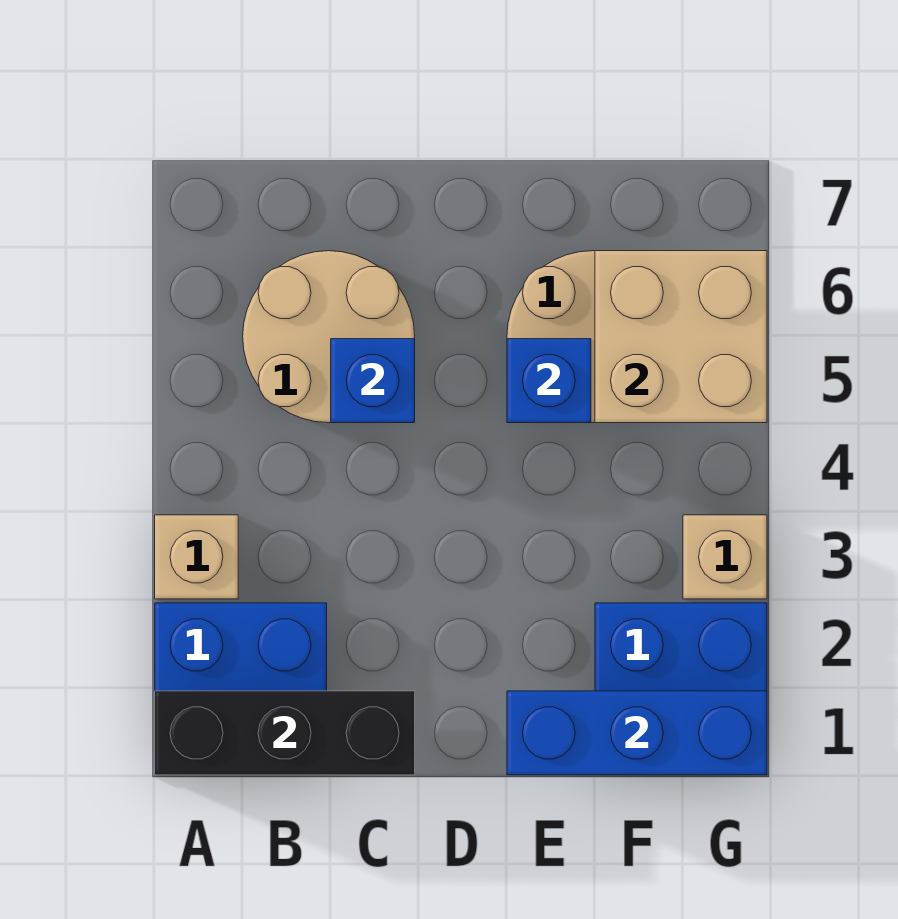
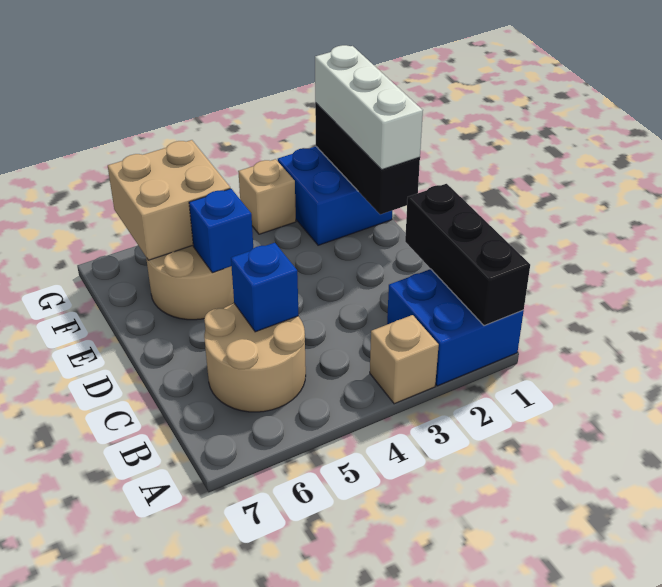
blue brick E1:G1 level 2 -> black brick E1:G1 level 2
none -> white brick E1:G1 level 3

